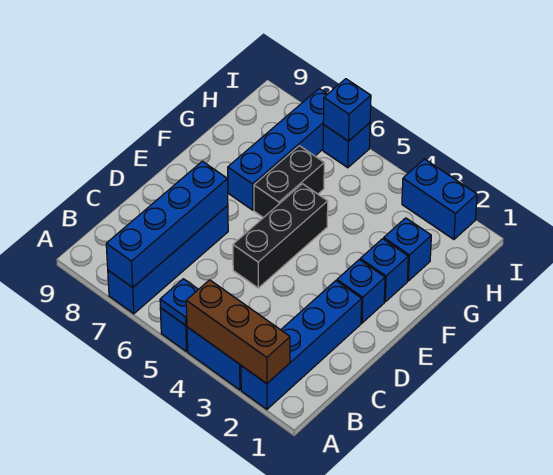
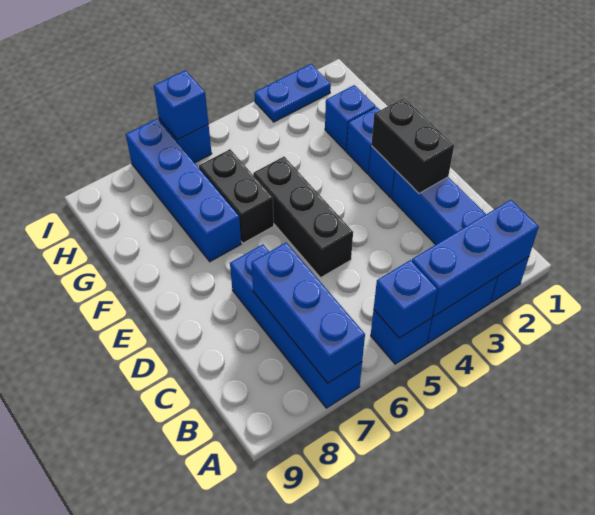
brown brick A2:A4 level 2 -> blue brick A2:A4 level 2
blue plate A5 level 2 -> blue brick A5 level 2
blue brick A7:D7 level 2 -> blue brick A7:C7 level 2
none -> black brick D2:E2 level 2
blue brick I2:I3 level 1 -> blue plate I2:I3 level 1

